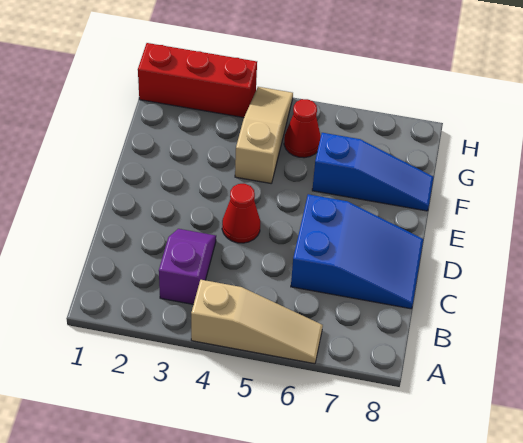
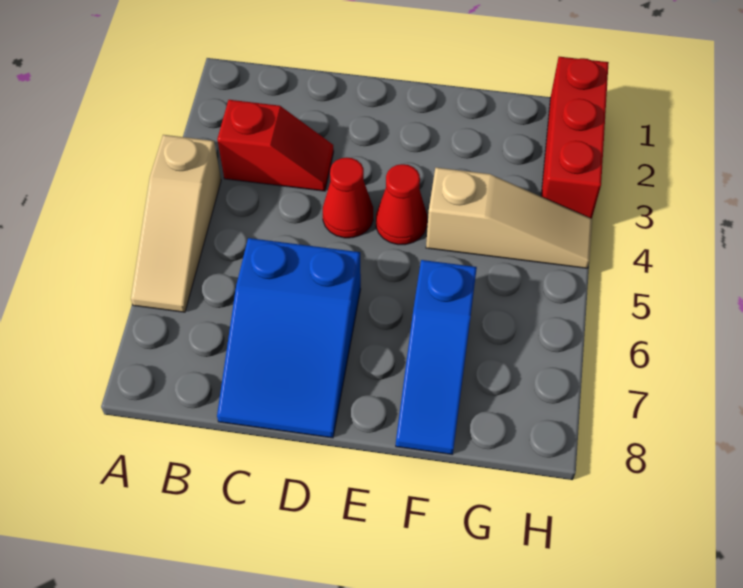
purple slope B3:C3 level 1 top B -> red slope B3:C3 level 1 top B
red cone G5 level 1 -> red cone E4 level 1

